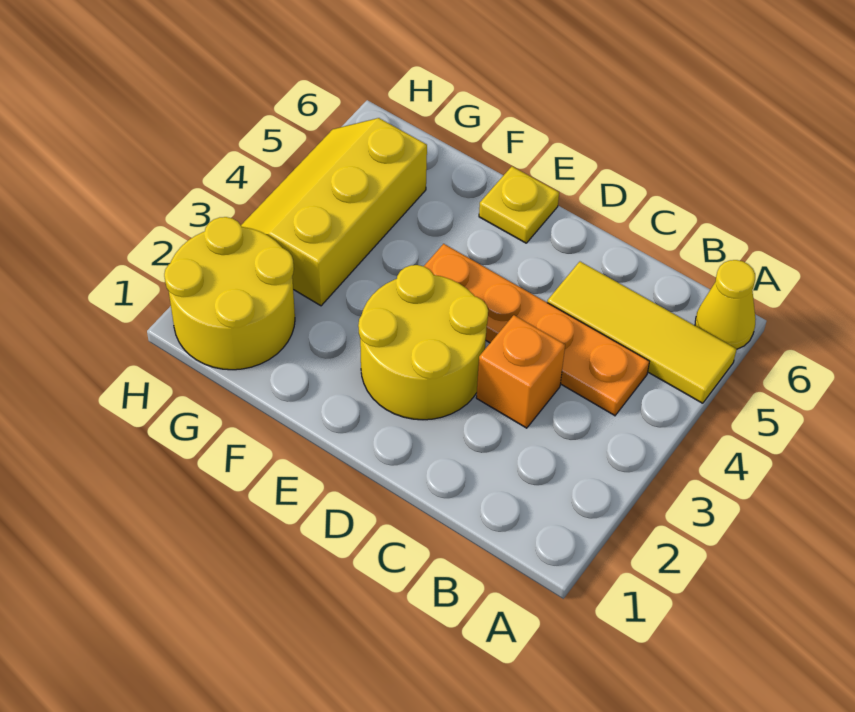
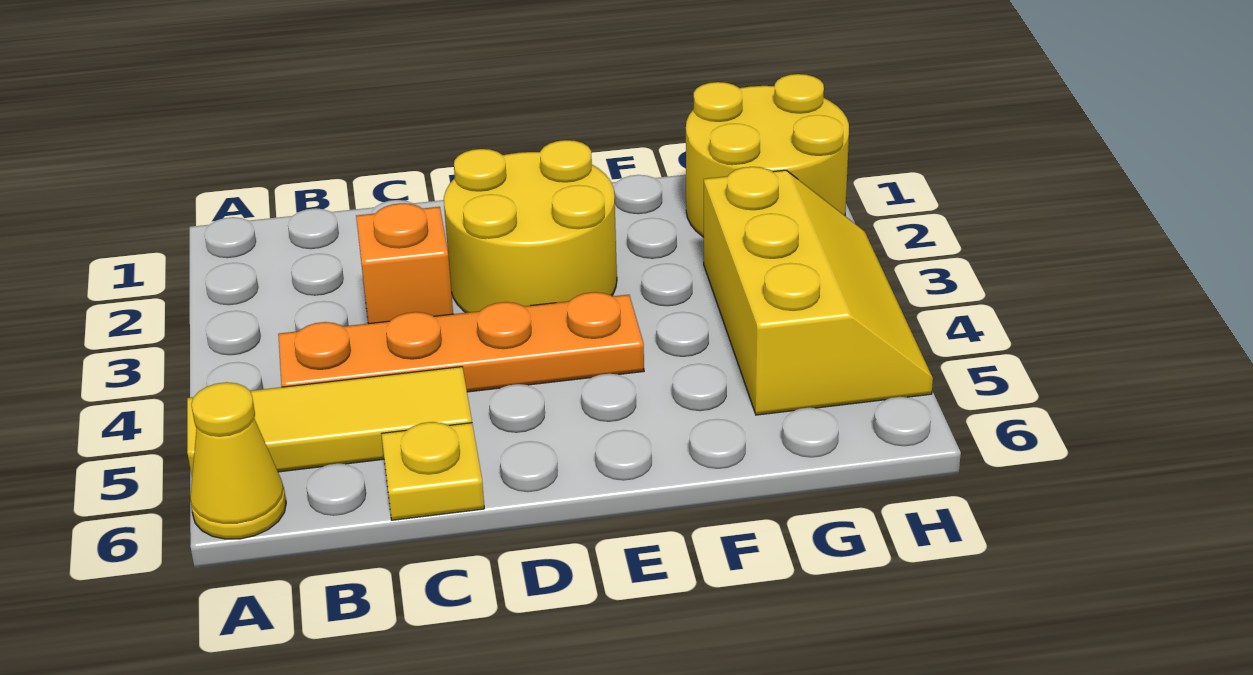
yellow plate E6 level 1 -> yellow plate C6 level 1

